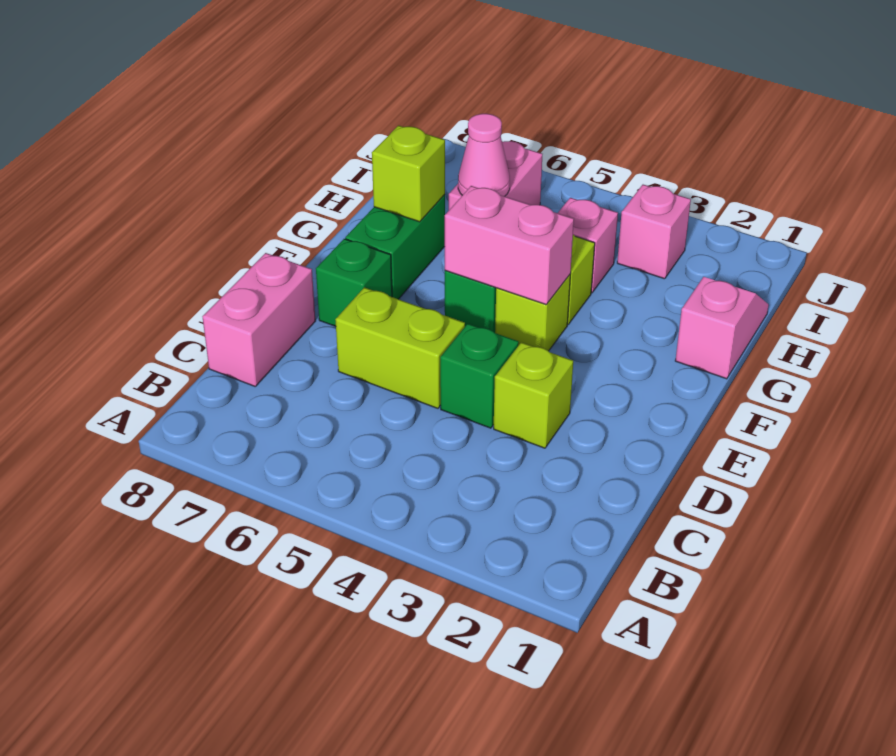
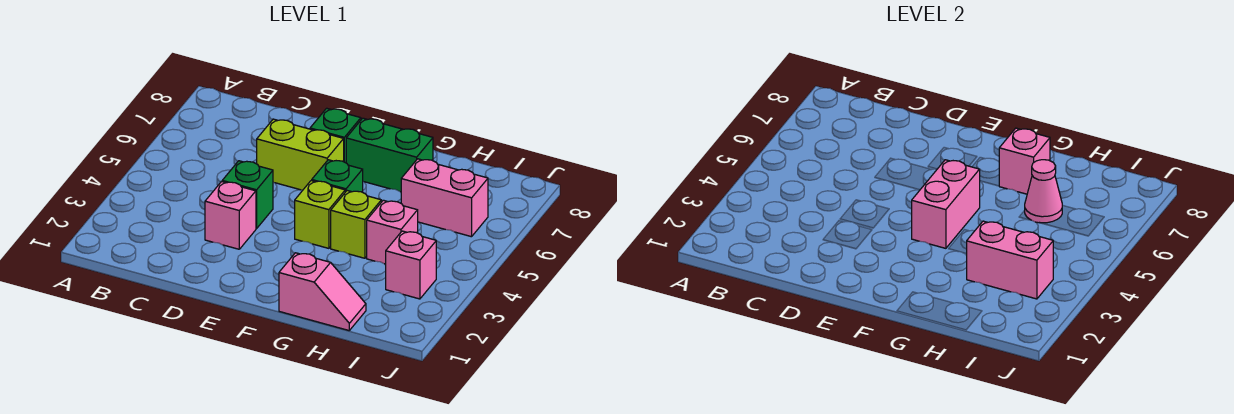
pink brick C8:D8 level 1 -> pink brick H3:I3 level 2
lime brick D3 level 1 -> pink brick D3 level 1
lime brick D5:D6 level 1 -> lime brick D6:E6 level 1
lime brick G7 level 2 -> pink brick G7 level 2

